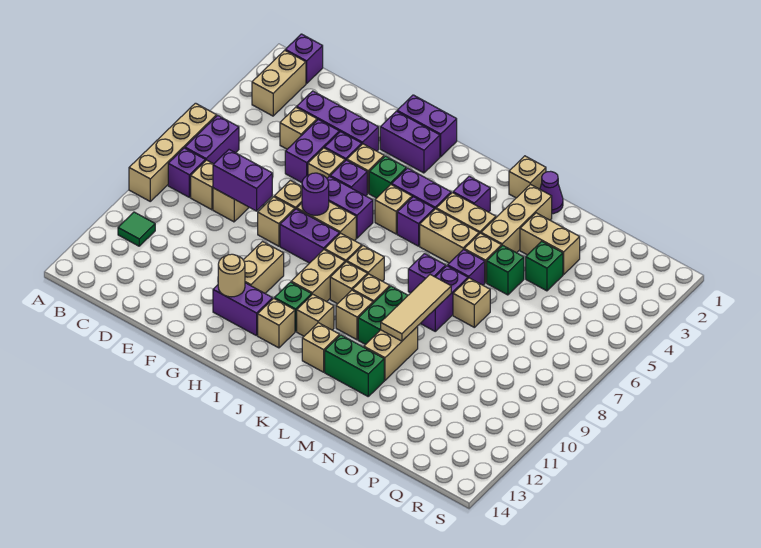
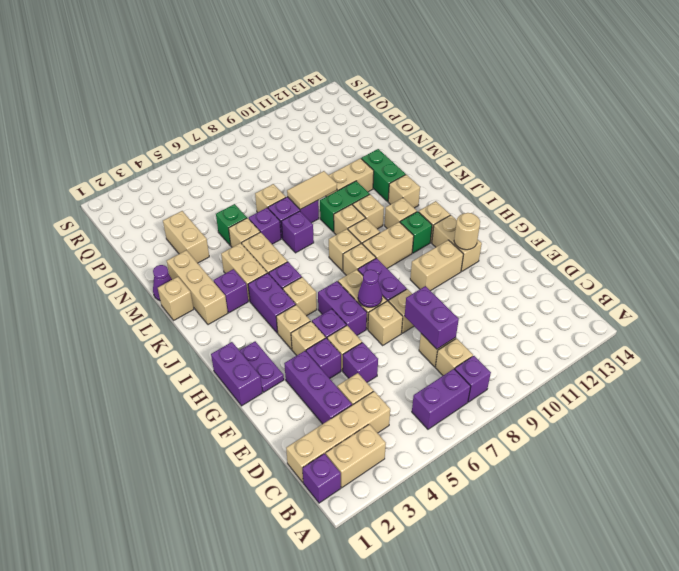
tan brick A6:A9 level 1 -> tan brick C1:C4 level 1
green tile B11 level 1 -> none
purple brick E4:E5 level 1 -> purple brick E5 level 1
purple brick G2:H2 level 1 -> purple plate G2:H2 level 1
purple round brick G7 level 2 -> purple cone G7 level 2
purple brick G12:H12 level 1 -> tan brick G12:H12 level 1
green brick H4 level 1 -> tan brick H4 level 1
tan brick M2:M4 level 1 -> tan brick K2:M2 level 1
tan tile M8:M10 level 2 -> tan tile M8:M9 level 2
green brick O4 level 1 -> none

